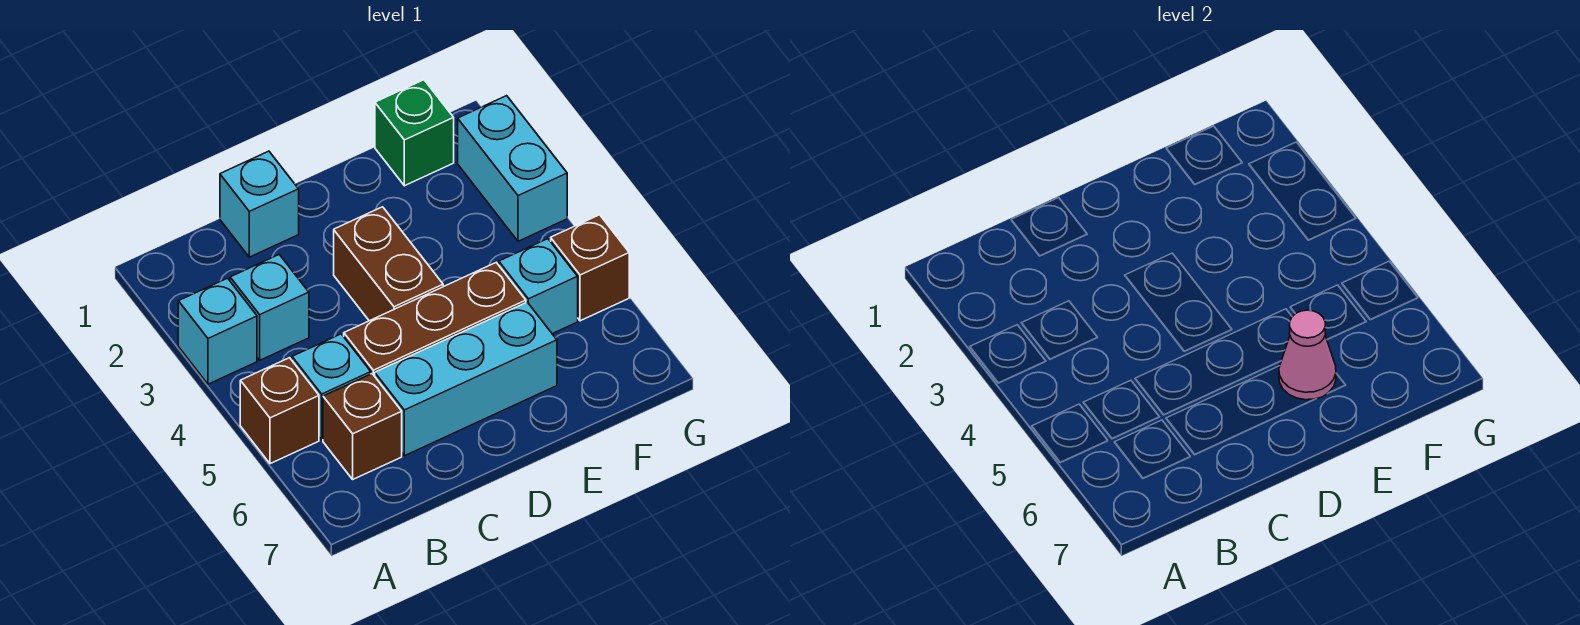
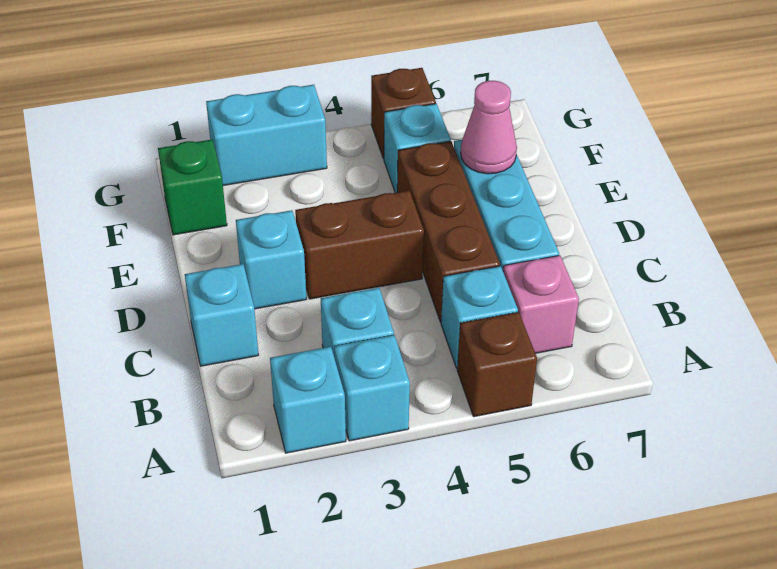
none -> cyan brick A2 level 1
brown brick B6 level 1 -> pink brick B6 level 1
none -> cyan brick D2 level 1

